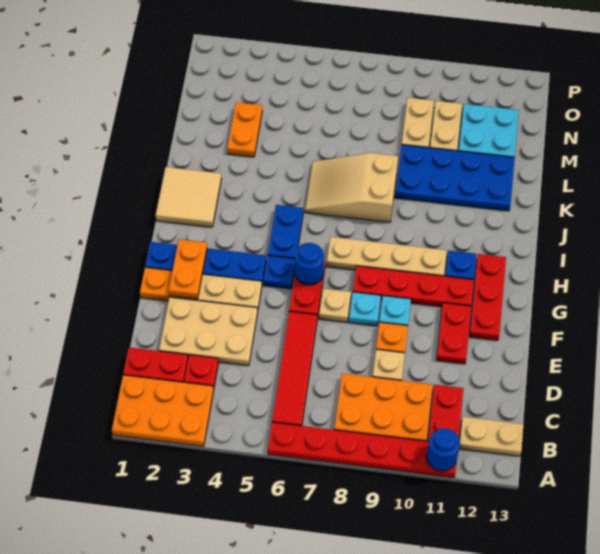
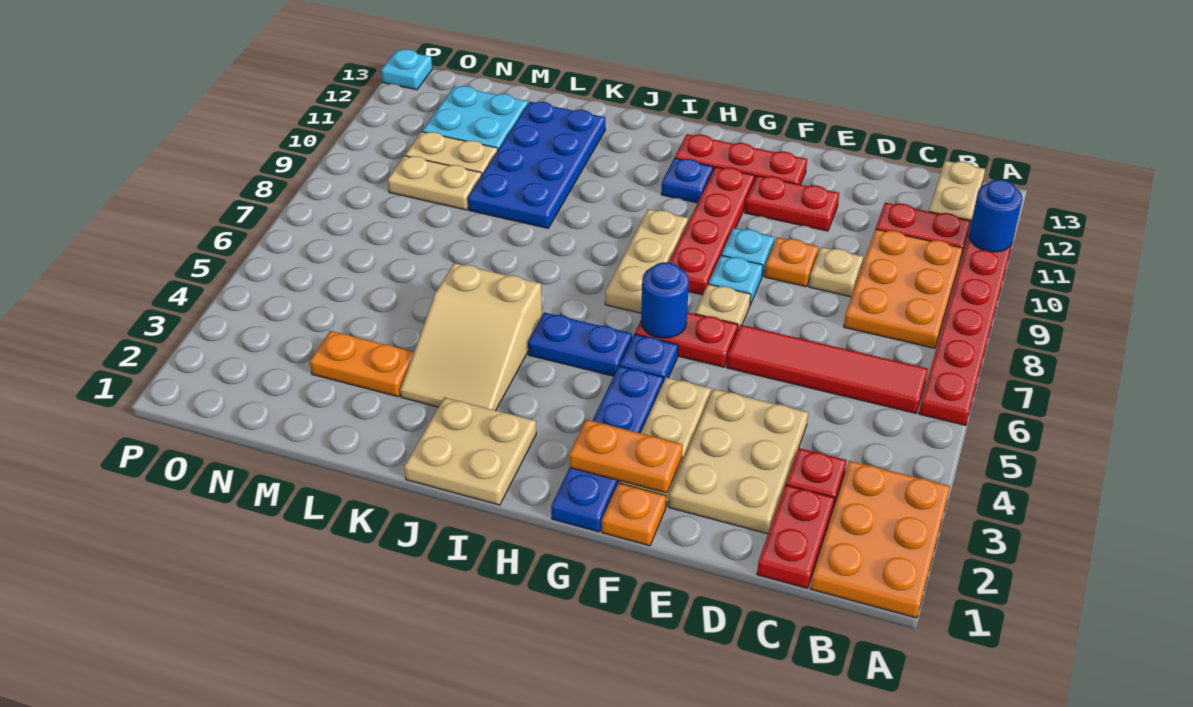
tan plate H7:H10 level 1 -> tan plate H7:H9 level 1
tan tile I1:J2 level 1 -> tan plate I1:J2 level 1
tan slope J6:K8 level 1 top 8 -> tan slope J3:K5 level 1 top 5
none -> cyan plate P13 level 1

